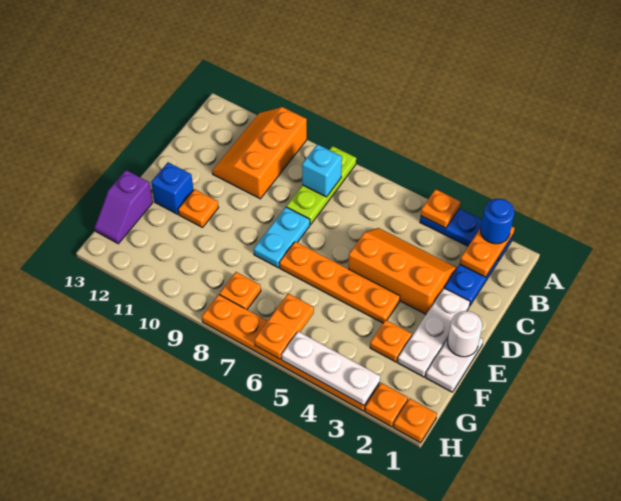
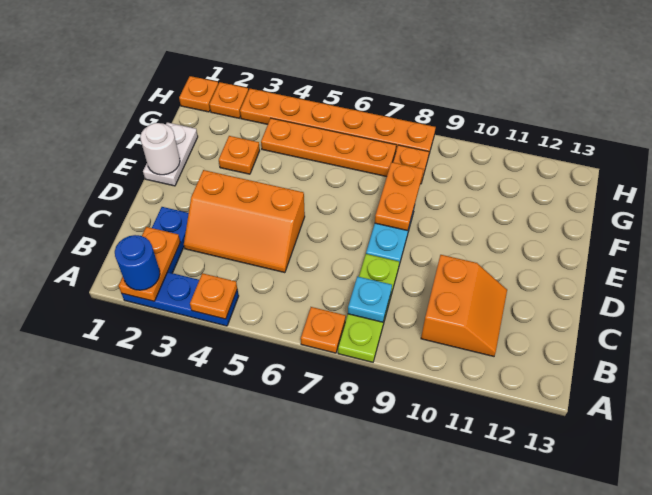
orange slope A10:C11 level 1 top 10 -> orange slope B10:C11 level 1 top 10
cyan brick B8 level 2 -> cyan plate B8 level 2
white plate D2:F2 level 1 -> none
orange plate E4:E7 level 1 -> orange plate G4:G7 level 1
orange plate E11 level 1 -> orange plate A7 level 1
blue brick E12 level 1 -> none
purple slope F13:G13 level 1 top F -> none
orange plate G6:H6 level 2 -> orange plate E8:F8 level 2
white plate H3:H5 level 2 -> none

